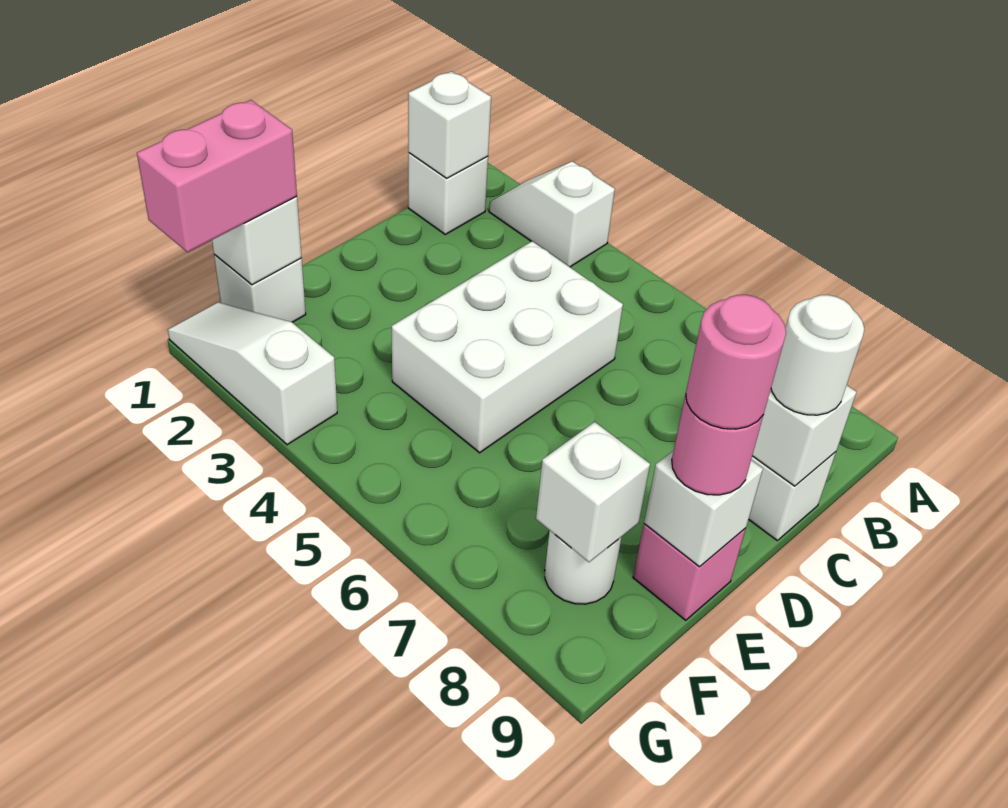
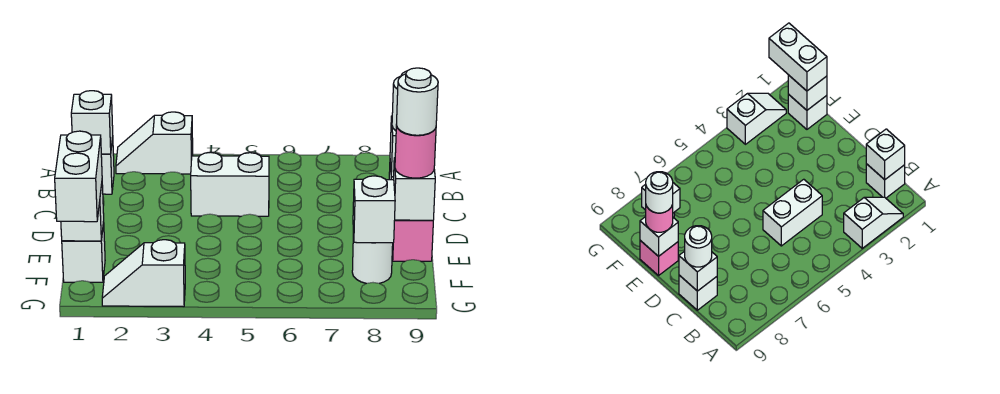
white brick C4:E5 level 1 -> white brick C4:C5 level 1
pink round brick E9 level 4 -> white round brick E9 level 4
pink brick F1:G1 level 3 -> white brick F1:G1 level 3
white slope G1:G3 level 1 top 3 -> white slope G2:G3 level 1 top 3

